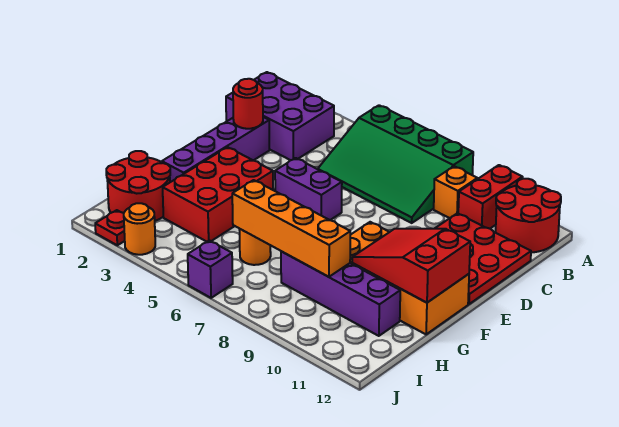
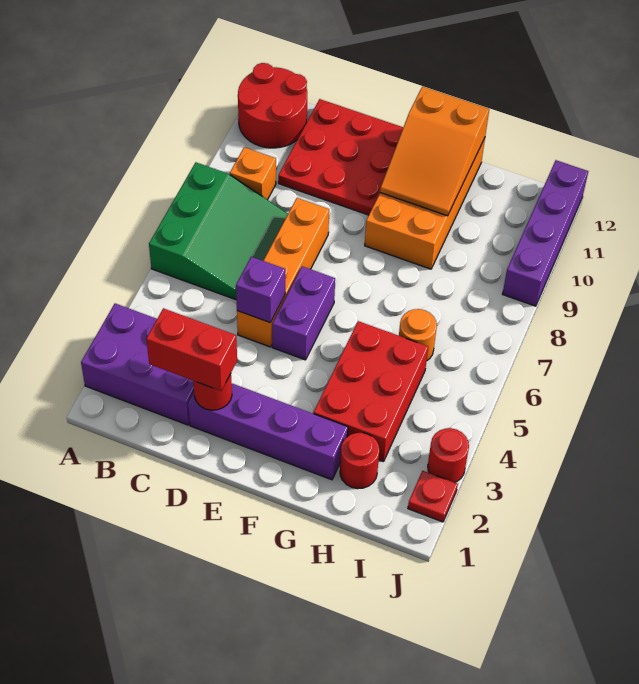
green slope A5:C8 level 1 top A -> green slope A6:C8 level 1 top A
red brick A10:B10 level 1 -> red brick C2:D2 level 3
purple brick B1:C3 level 1 -> purple brick A2:C3 level 1
red brick F3:H4 level 1 -> red brick G3:H5 level 1
red slope F10:G12 level 2 top 12 -> orange slope F10:G12 level 2 top 12
red round brick H1:I2 level 1 -> red round brick H2 level 1
orange brick H6:H9 level 2 -> orange brick D5:D8 level 1
purple brick H8:H11 level 1 -> purple brick J9:J12 level 1
orange round brick J3 level 1 -> red round brick J3 level 1
purple brick J6 level 1 -> purple brick D5 level 2

